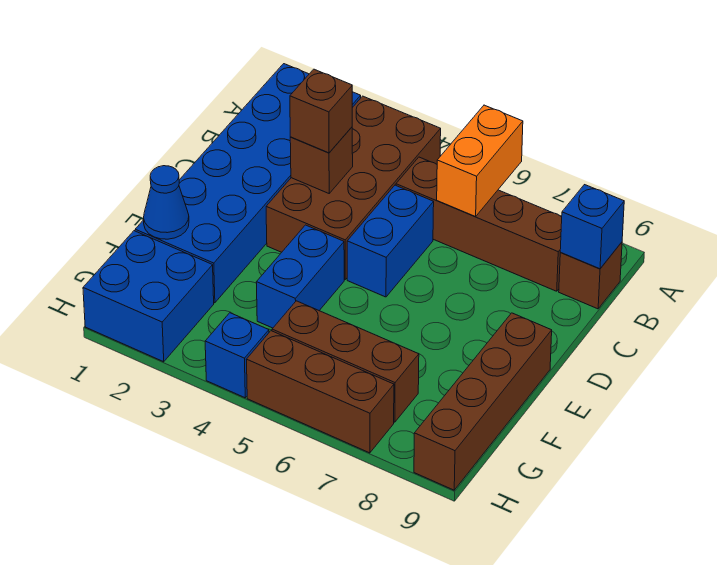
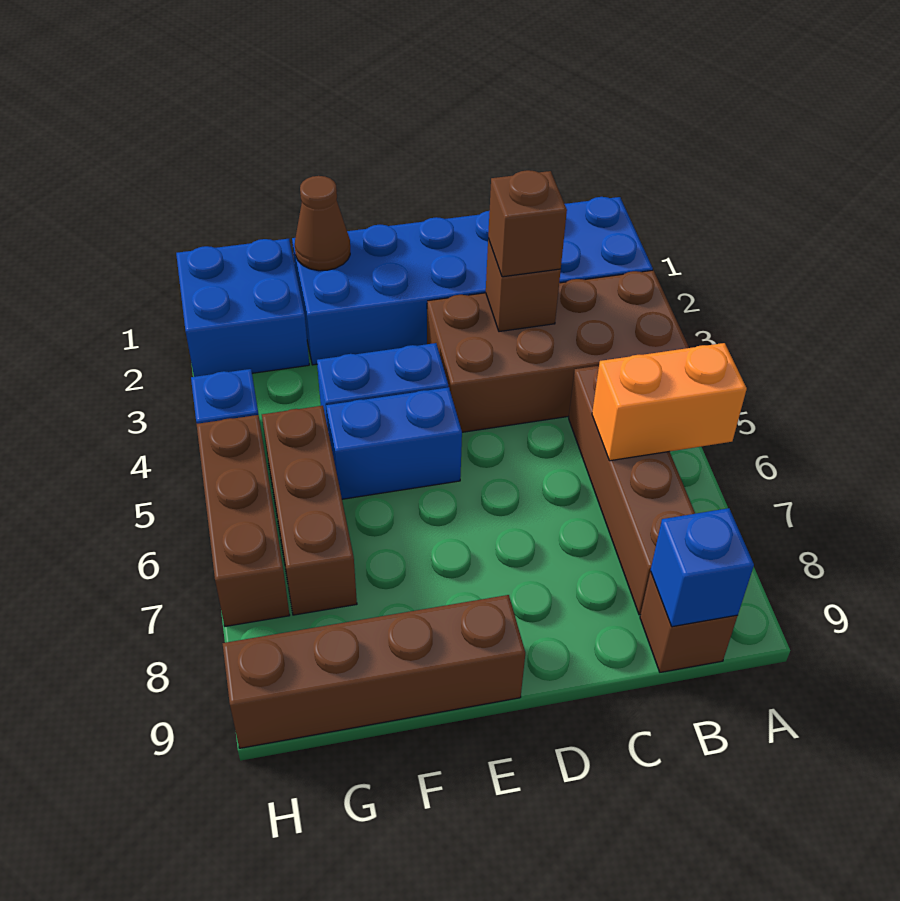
blue brick C5:D5 level 1 -> blue brick E5:F5 level 1
blue cone F1 level 2 -> brown cone F1 level 2

